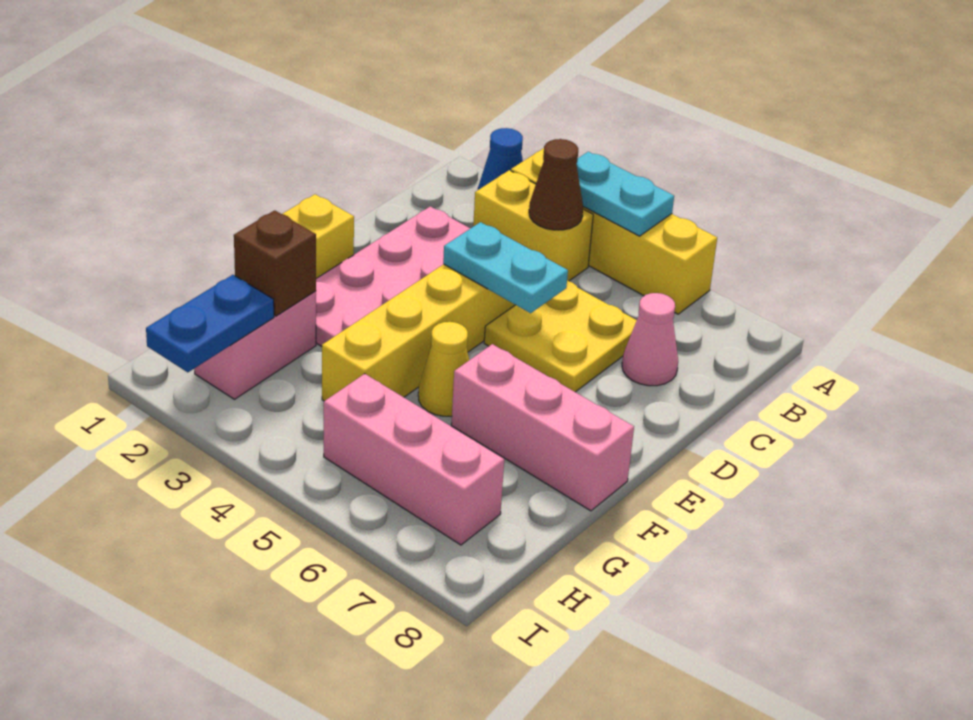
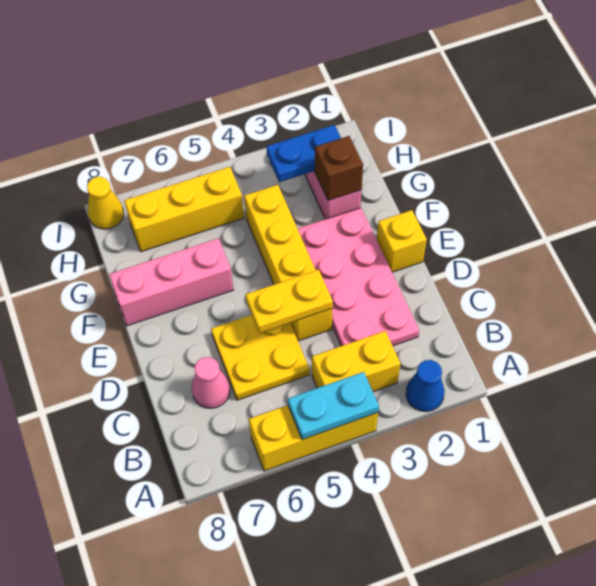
yellow brick A3:A6 level 1 -> yellow brick A4:A6 level 1
brown cone B4 level 2 -> none
cyan plate D4:D5 level 2 -> yellow plate D4:D5 level 2
yellow cone F5 level 1 -> yellow cone I8 level 1
blue plate H2:I2 level 2 -> blue plate H2:H3 level 2
pink brick H5:H7 level 1 -> yellow brick H5:H7 level 1

